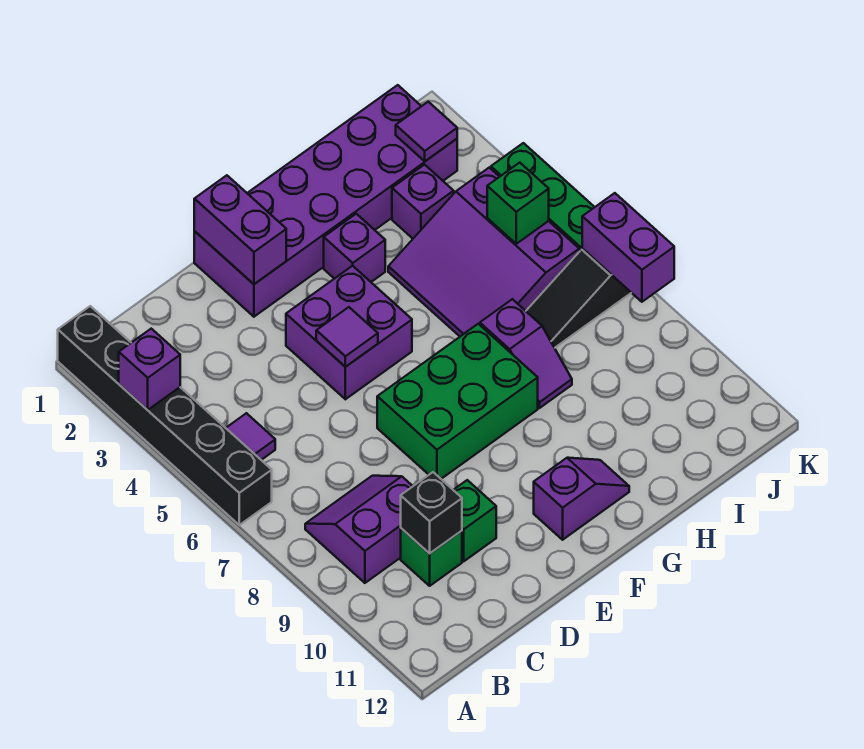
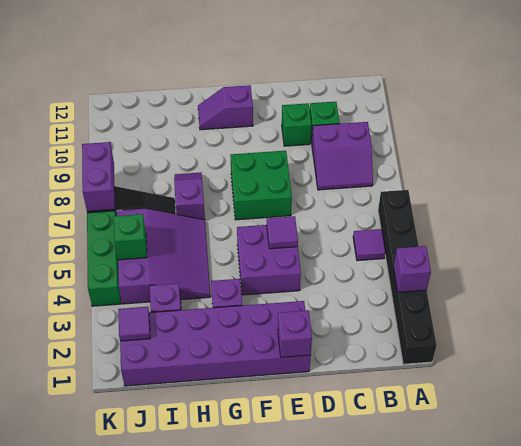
black brick C10 level 2 -> none
purple brick E1:E2 level 2 -> purple brick E1 level 2
green brick E7:G8 level 1 -> green brick E7:F8 level 1

